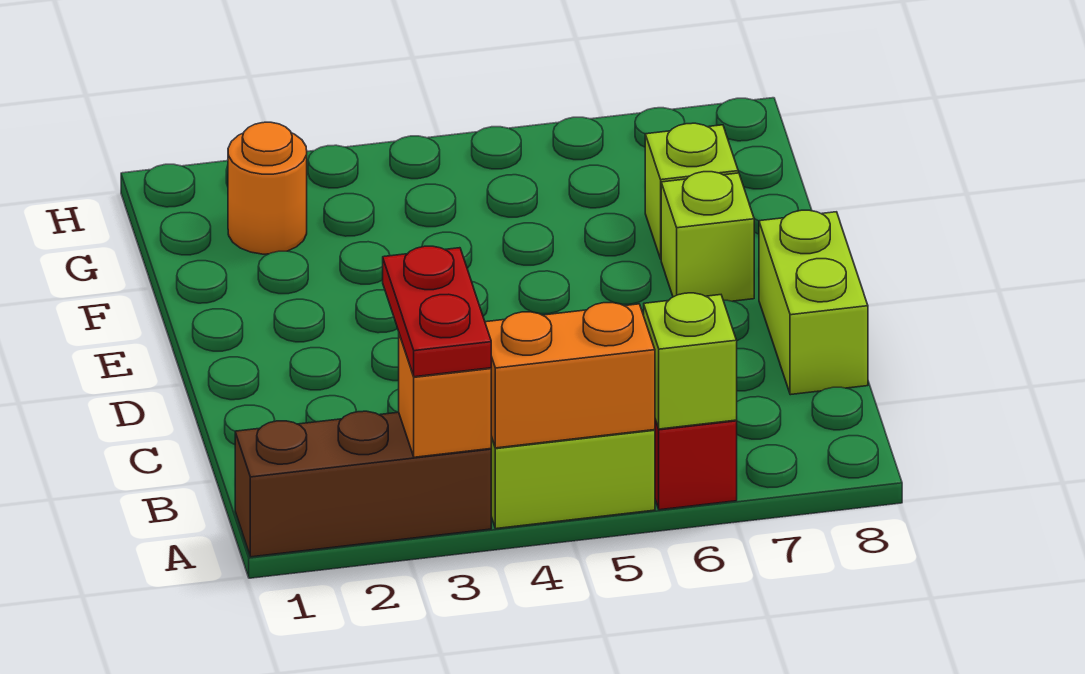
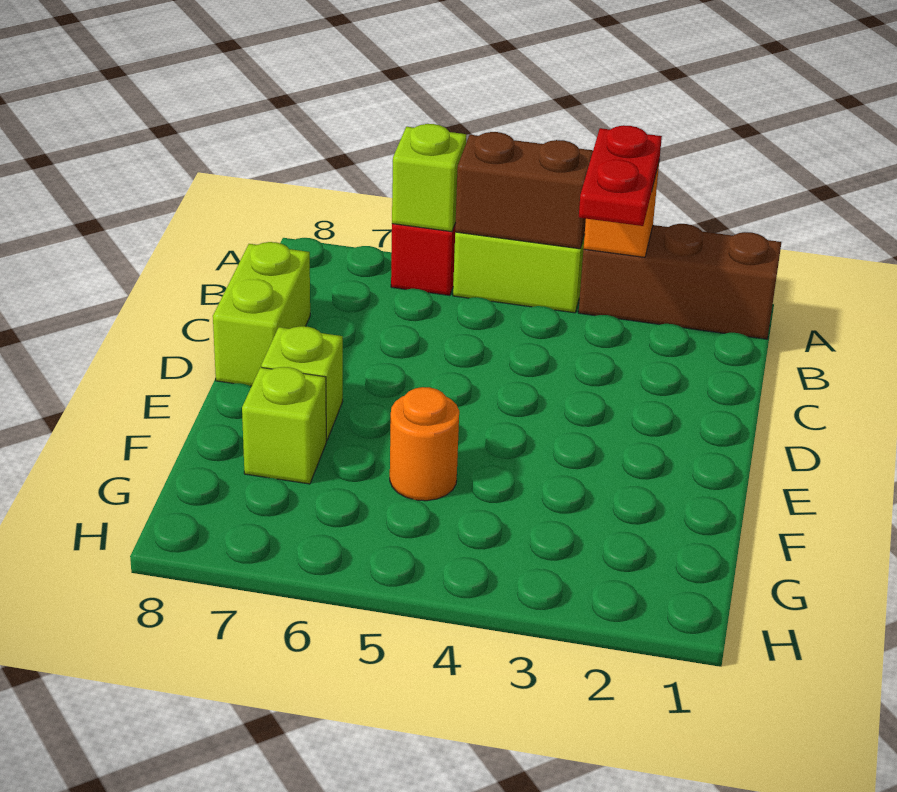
orange brick A4:A5 level 2 -> brown brick A4:A5 level 2
orange round brick G2 level 1 -> orange round brick F5 level 1

